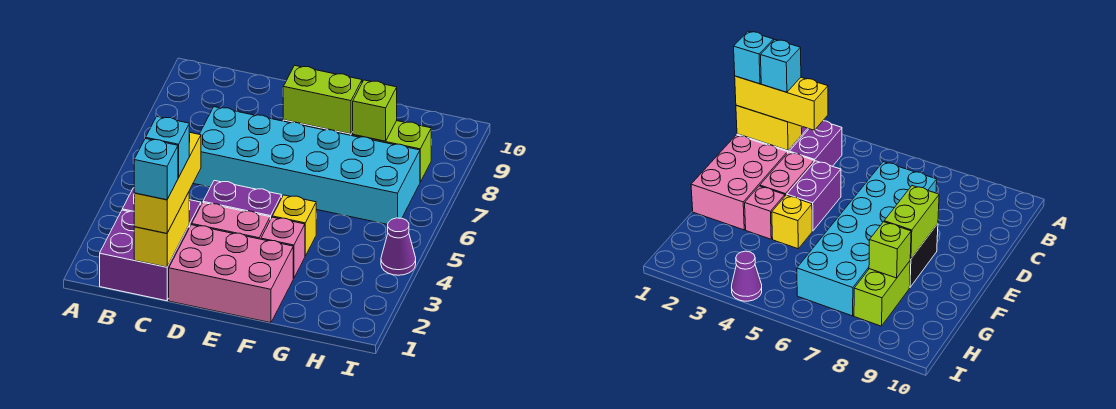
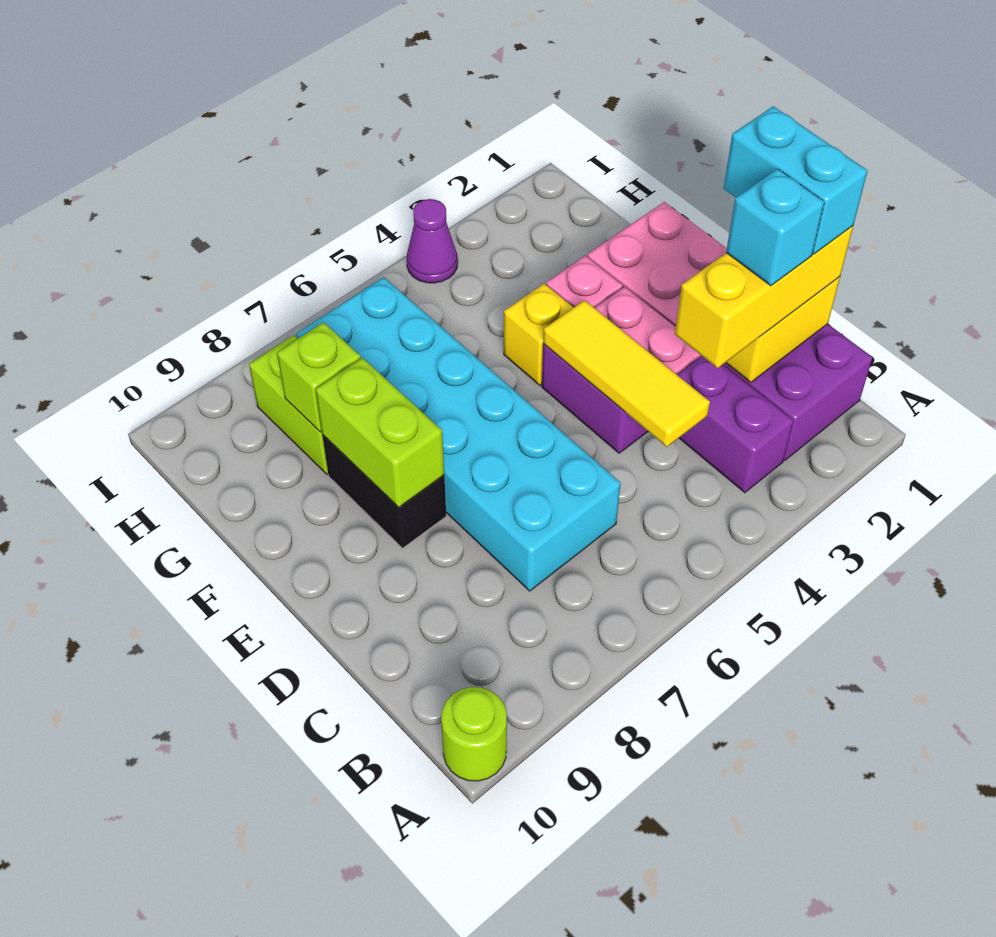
none -> lime round brick A10 level 1
cyan brick C1 level 4 -> cyan brick C1:D1 level 4
none -> yellow tile C4:E4 level 2

